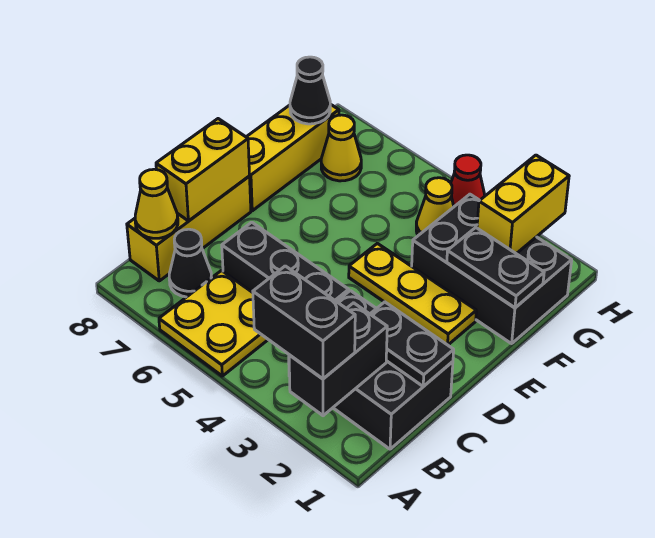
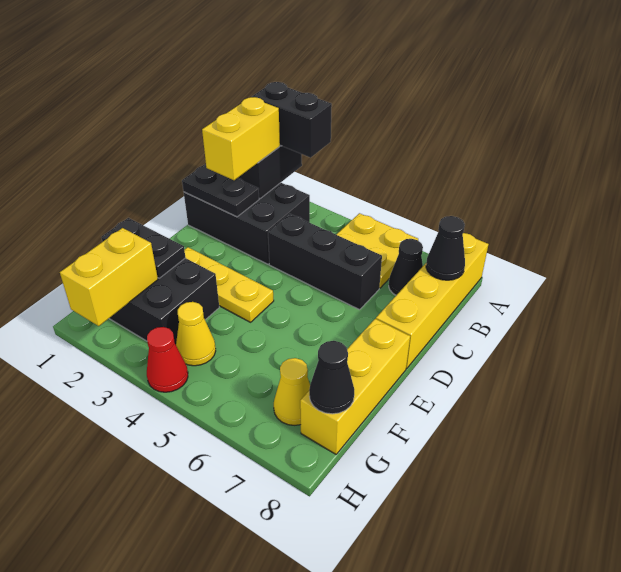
yellow brick B8:D8 level 1 -> yellow brick A8:D8 level 1
yellow cone B8 level 2 -> black cone B8 level 2
yellow brick C8:D8 level 2 -> yellow brick B2:C2 level 3

